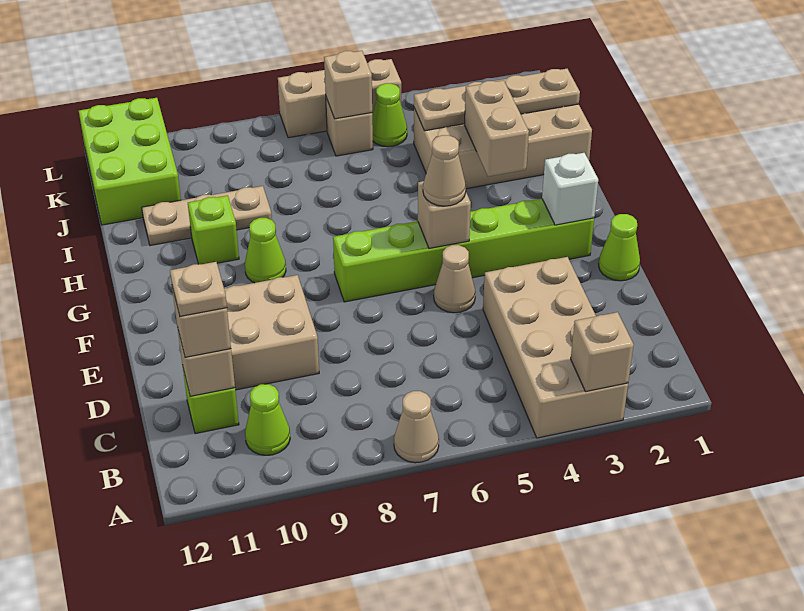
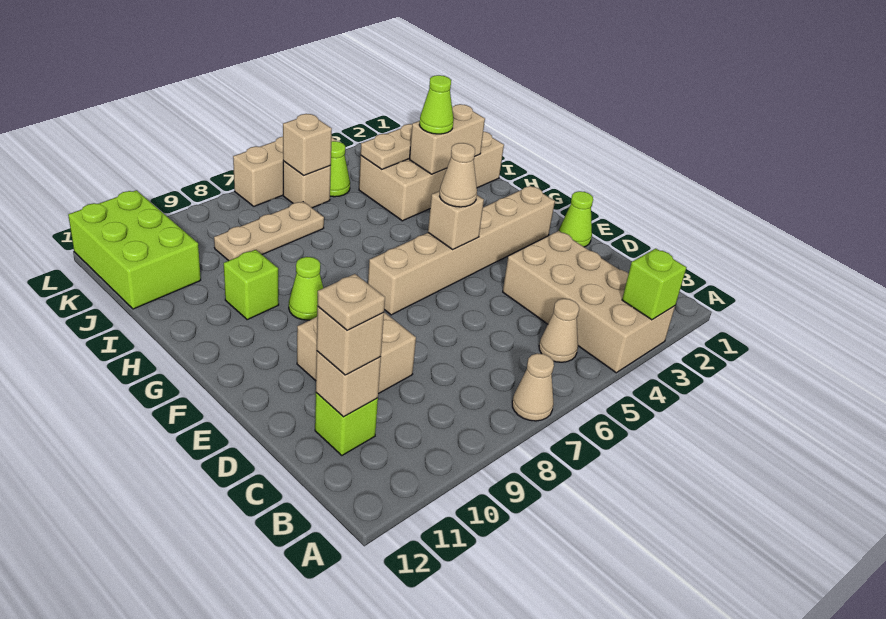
tan brick A3 level 2 -> lime brick A3 level 2
lime cone B10 level 1 -> lime cone I3 level 3
tan cone E5 level 1 -> tan cone B5 level 1
lime brick F2:F7 level 1 -> tan brick F2:F7 level 1
white brick F2 level 2 -> none
tan brick H3:I3 level 2 -> tan brick I2:I3 level 2
tan plate I9:I11 level 1 -> tan plate J7:J9 level 1

